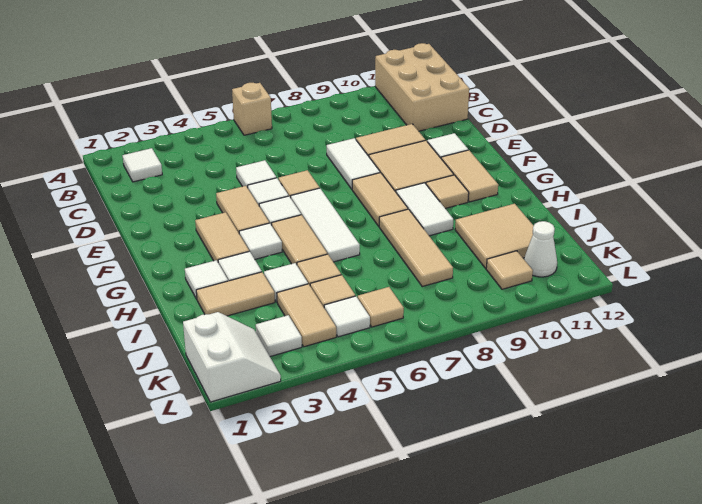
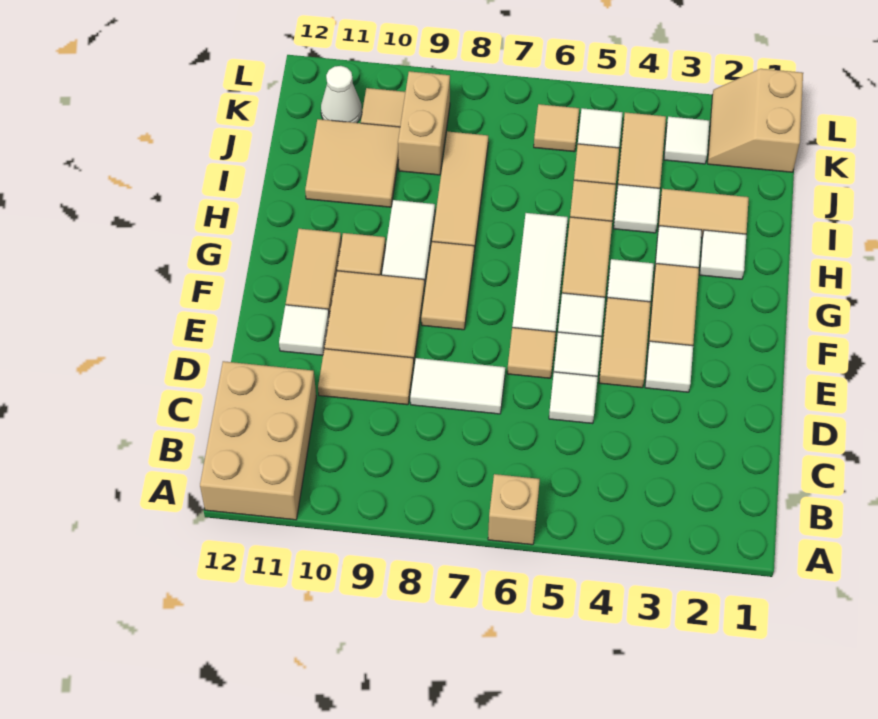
white tile B2 level 1 -> white tile E3 level 1
white tile D8:E8 level 1 -> white tile D7:D8 level 1
none -> tan brick J9:K9 level 1
white slope K1:L2 level 1 top 1 -> tan slope K1:L2 level 1 top 1

